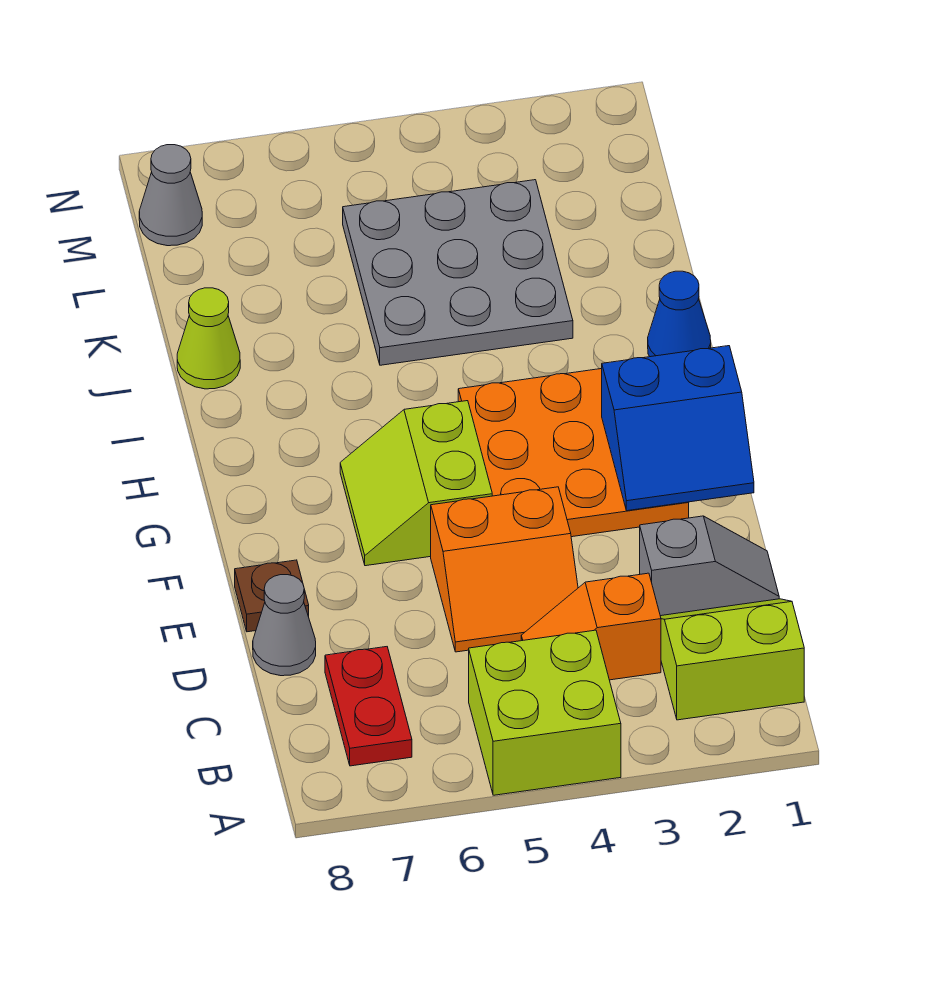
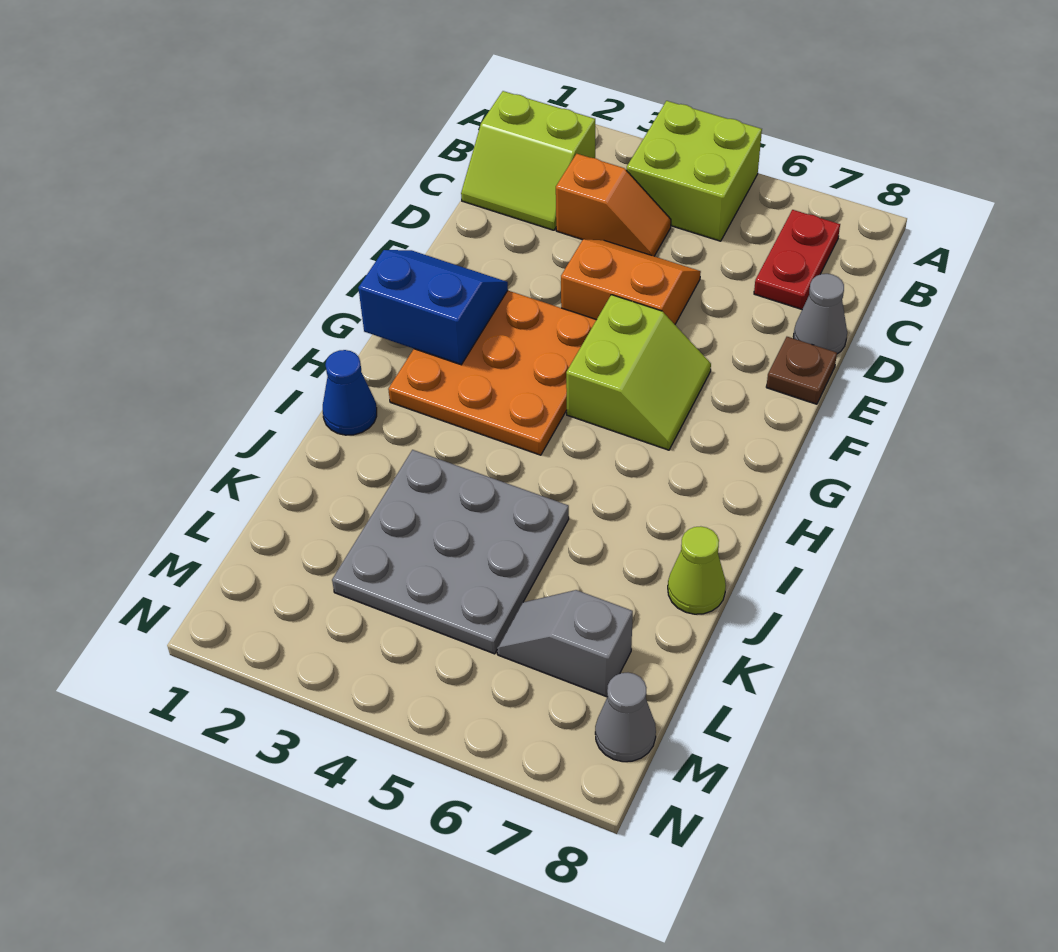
grey slope D1:D2 level 1 top 2 -> grey slope L6:L7 level 1 top 7

